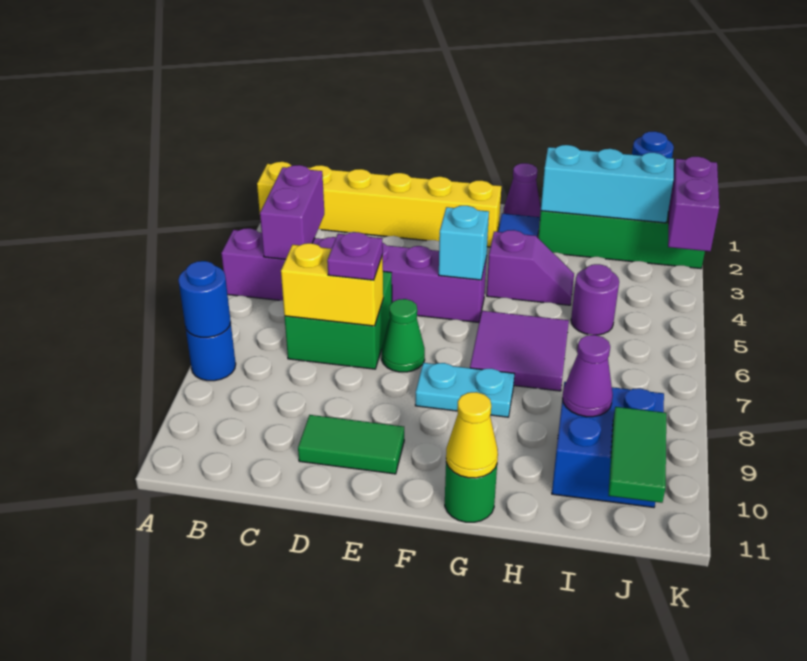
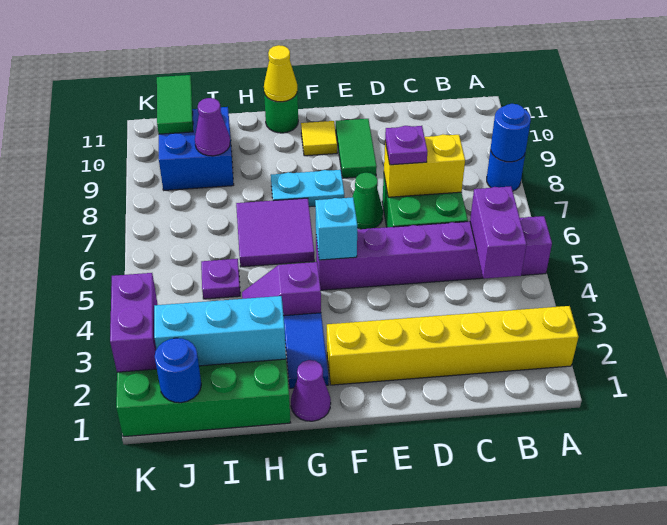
green tile D10:E10 level 1 -> green tile E9:E10 level 1
none -> yellow tile F10 level 1
purple round brick I5 level 1 -> purple plate I5 level 1

